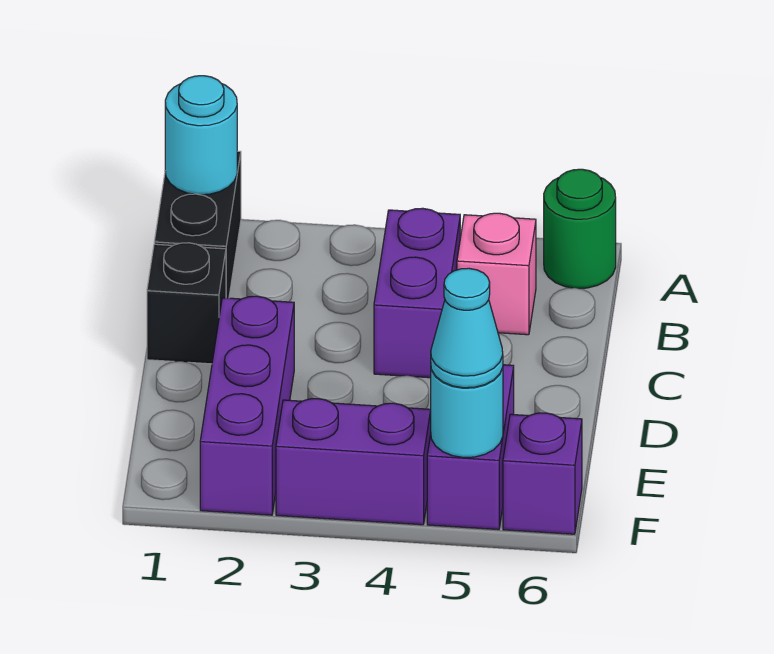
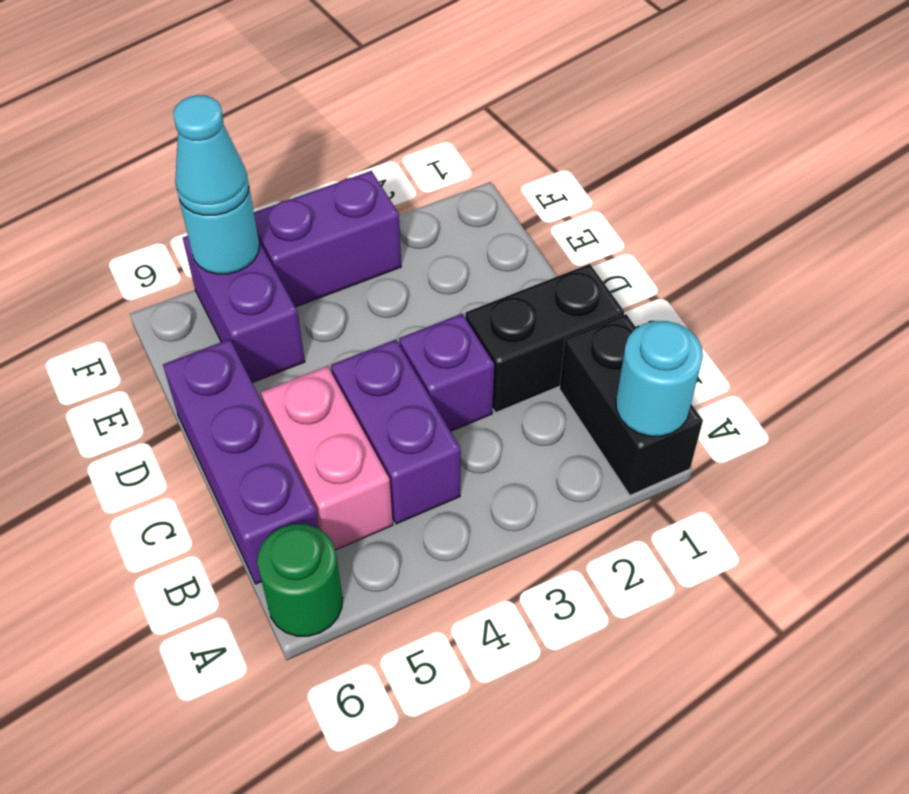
pink brick B5 level 1 -> pink brick B5:C5 level 1
black brick C1 level 1 -> black brick C1:C2 level 1
purple brick D2:F2 level 1 -> purple brick B6:D6 level 1
purple brick F6 level 1 -> purple brick C3 level 1

